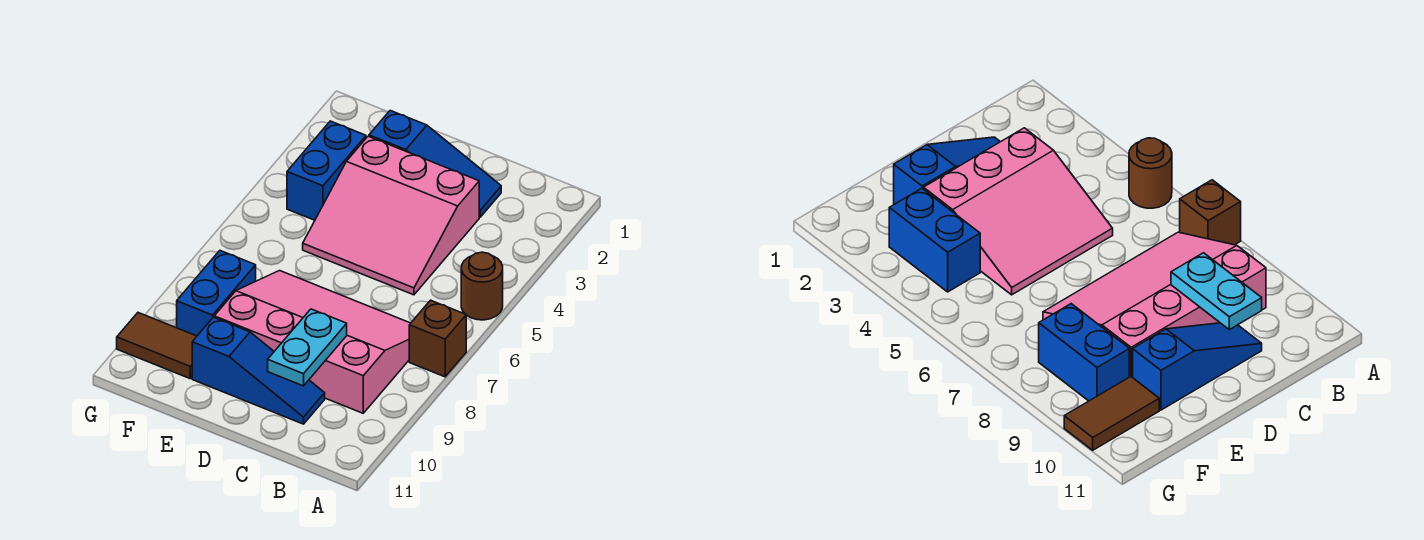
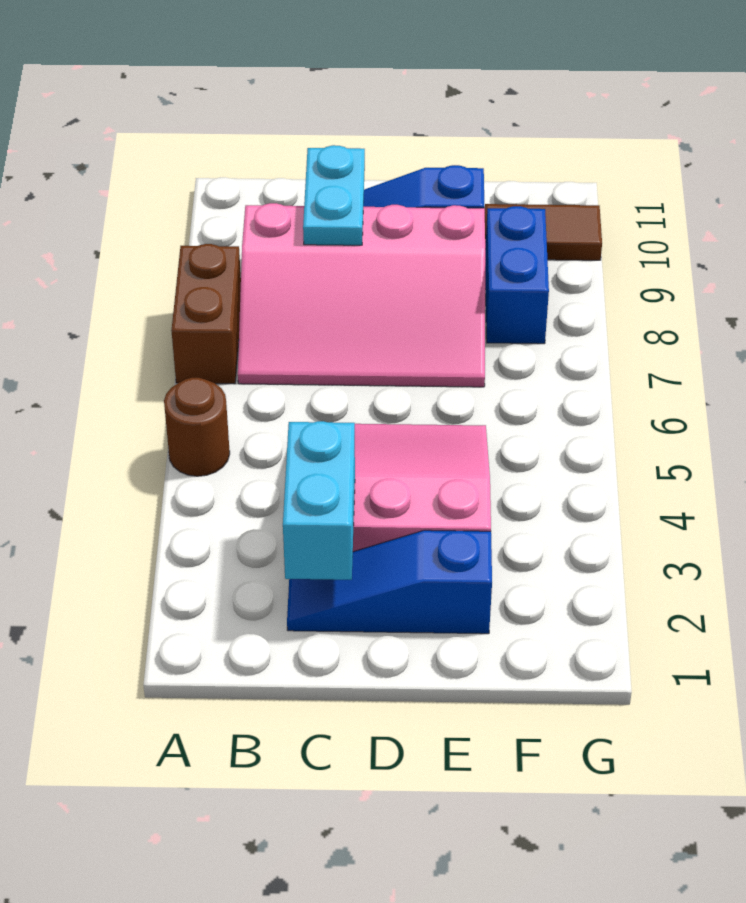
brown brick A7 level 1 -> brown brick A7:A8 level 1
none -> cyan brick C2:C3 level 2
blue brick F3:F4 level 1 -> none

